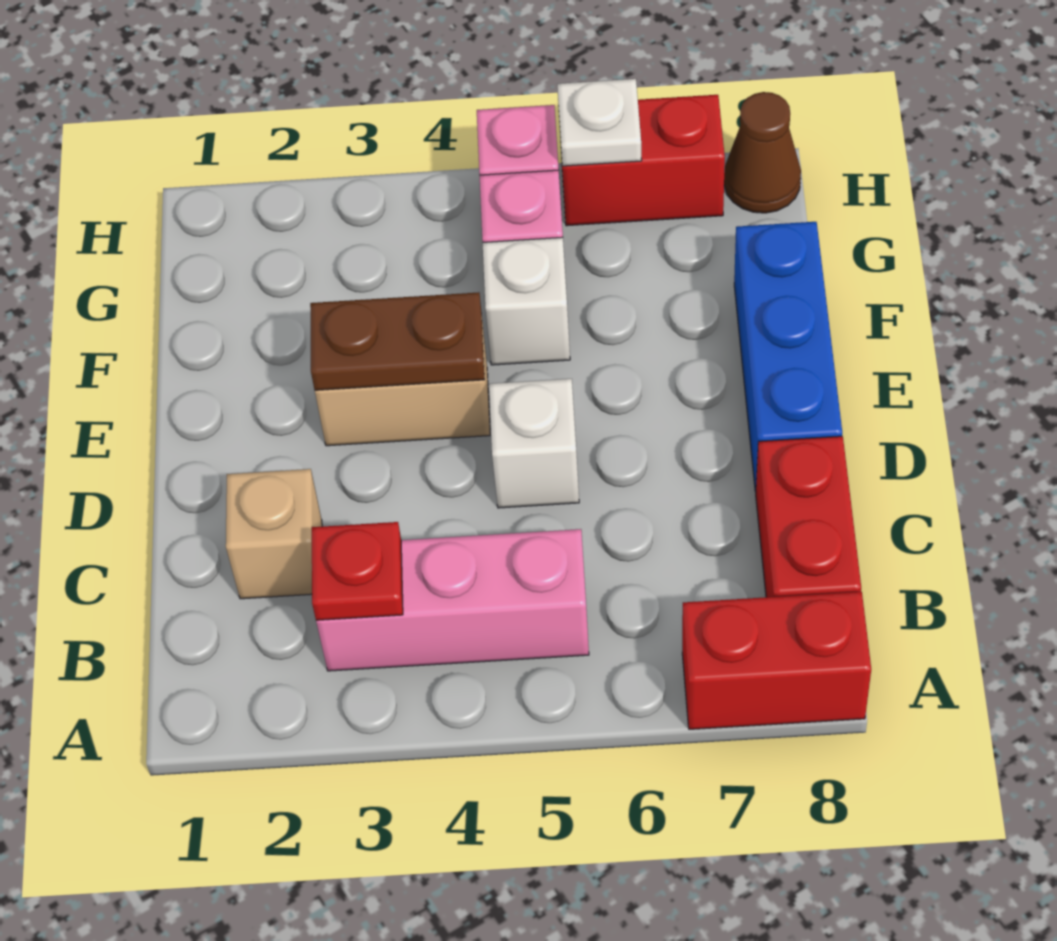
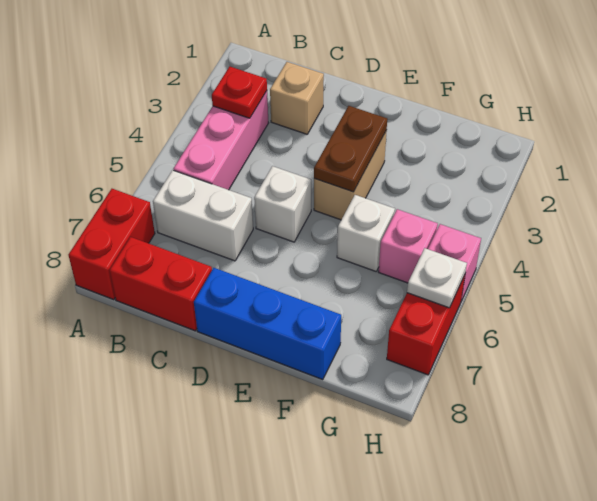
none -> white brick B6:C6 level 1
brown cone H8 level 1 -> none

